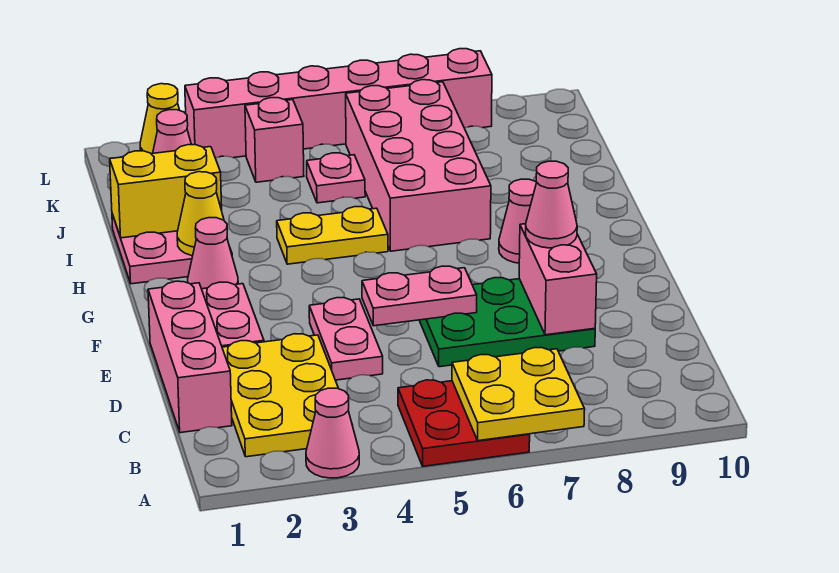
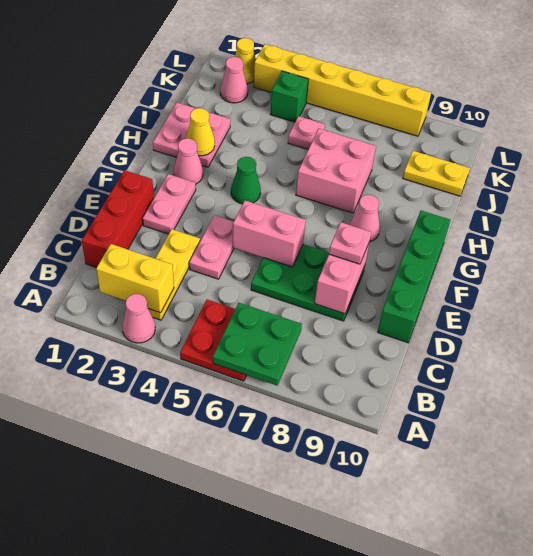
yellow plate A6:B7 level 2 -> green plate A6:B7 level 2
yellow plate B2:D3 level 1 -> yellow plate B3:D3 level 1
pink brick C1:E1 level 1 -> red brick C1:E1 level 1
none -> green brick D10:G10 level 1
pink plate E5:E6 level 2 -> pink brick E5:E6 level 2
pink cone E8 level 3 -> pink plate E8 level 3
none -> green cone G4 level 1
yellow plate H4:H5 level 1 -> yellow plate J9:J10 level 1
pink brick H6:K7 level 1 -> pink brick H6:I7 level 1
yellow brick I1:I2 level 2 -> yellow brick B2:B3 level 2
pink brick K4 level 1 -> green brick K4 level 1
pink brick L3:L8 level 1 -> yellow brick L3:L8 level 1

